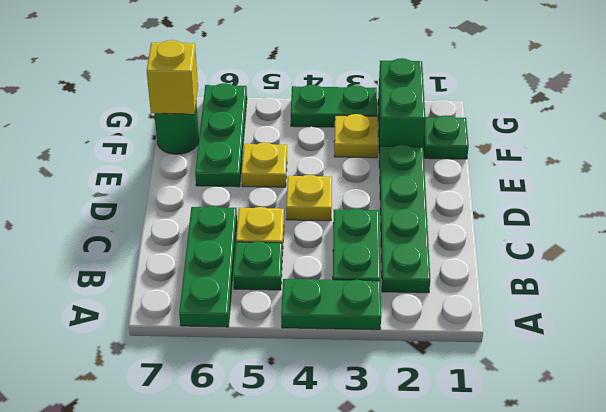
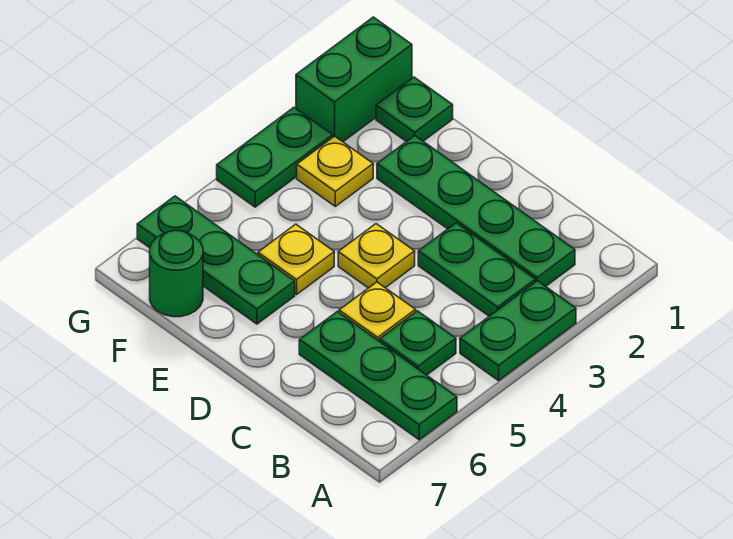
green brick F2:G2 level 1 -> green brick G1:G2 level 1
yellow brick F7 level 2 -> none

